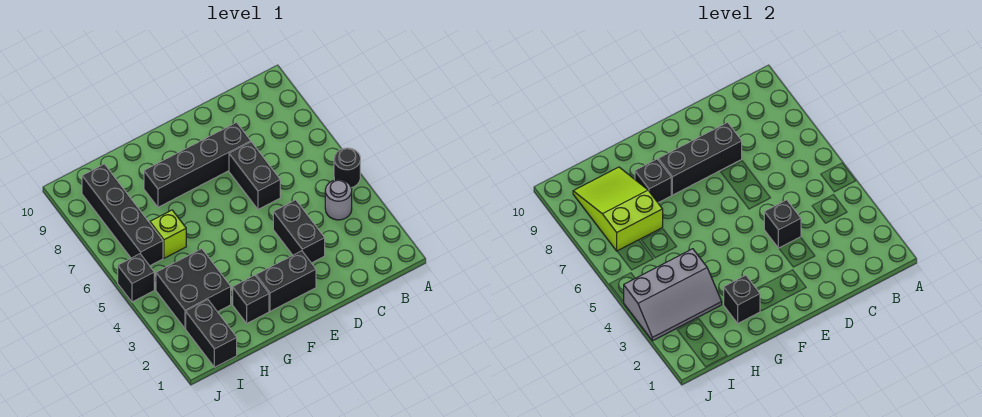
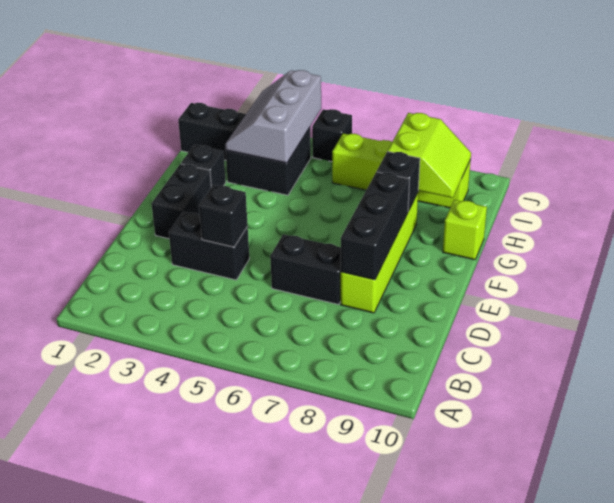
black round brick A5 level 1 -> none
grey round brick B4 level 1 -> none
black brick D8:G8 level 1 -> lime brick D8:G8 level 1
black brick G2 level 2 -> none
lime brick H6 level 1 -> lime brick G10 level 1
lime slope H7:I9 level 2 top 7 -> lime slope H8:I9 level 2 top 8
black brick I6:I9 level 1 -> lime brick I6:I9 level 1

